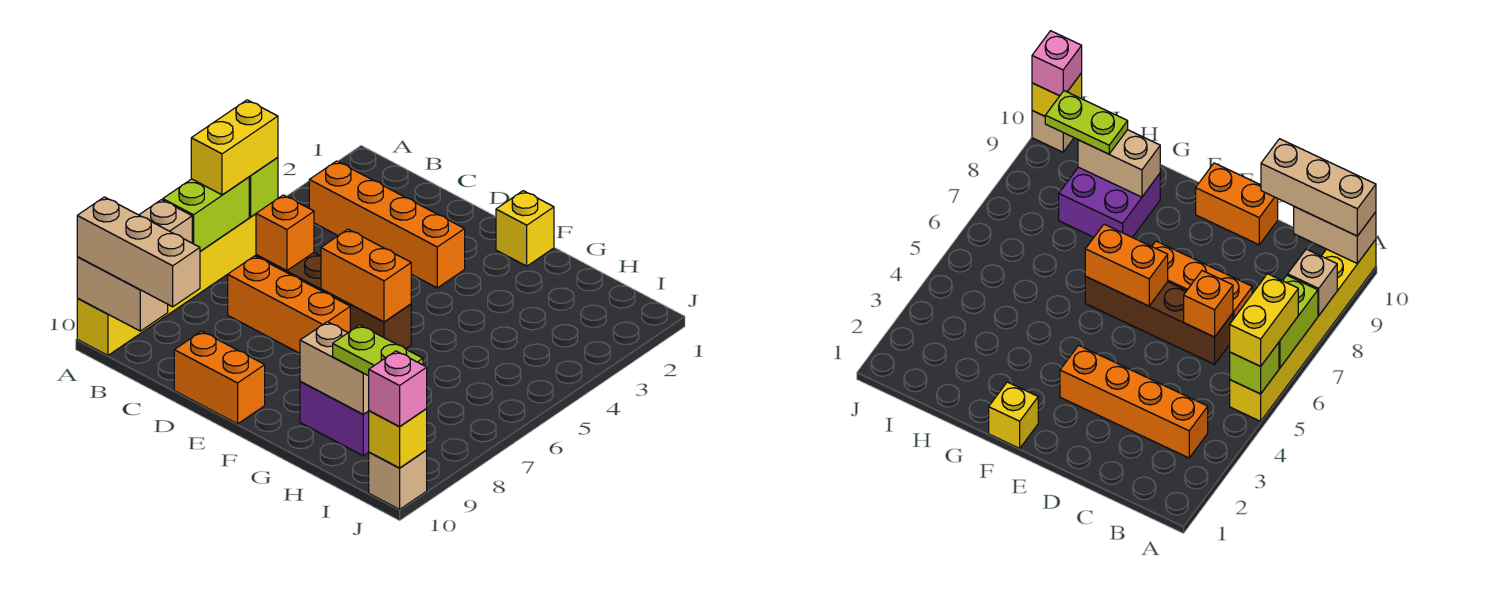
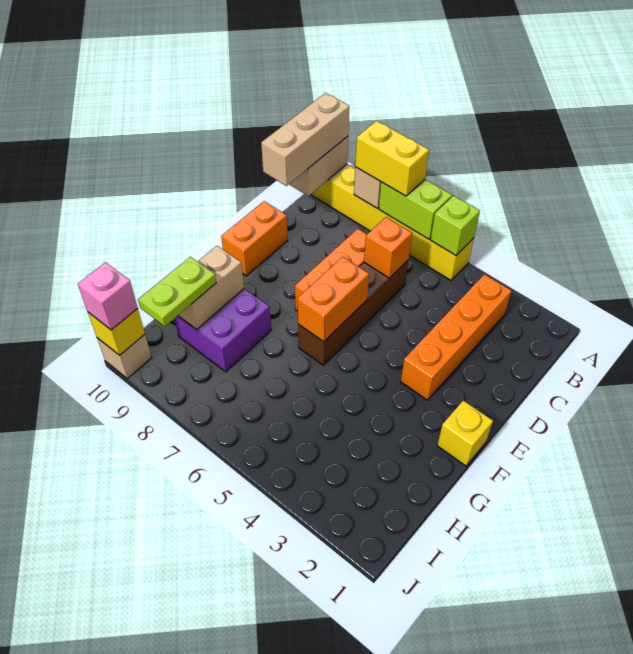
yellow brick A5:A6 level 3 -> yellow brick A7:A8 level 3

